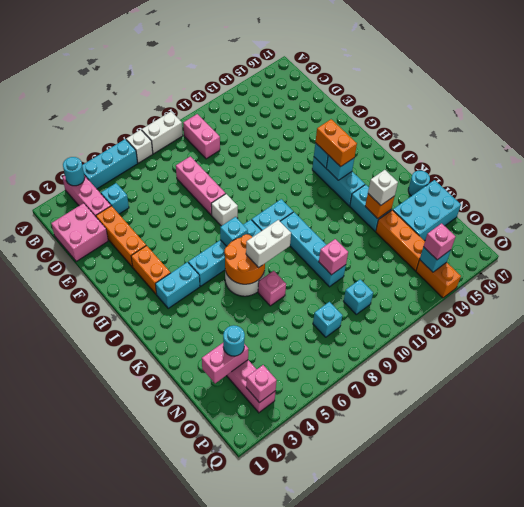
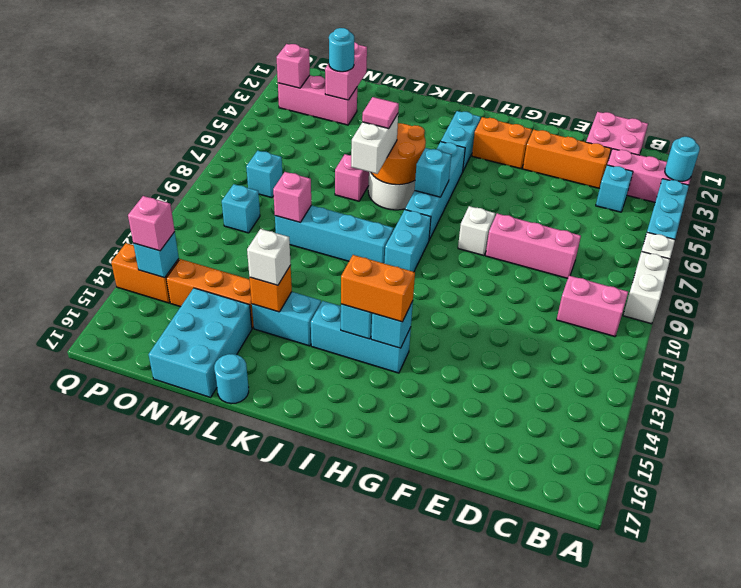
none -> pink tile K7 level 4

